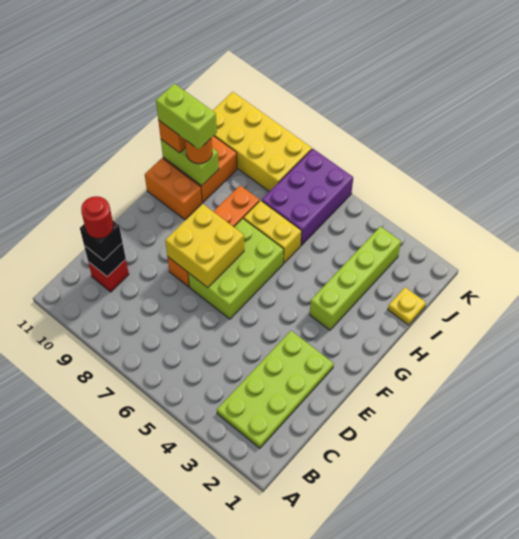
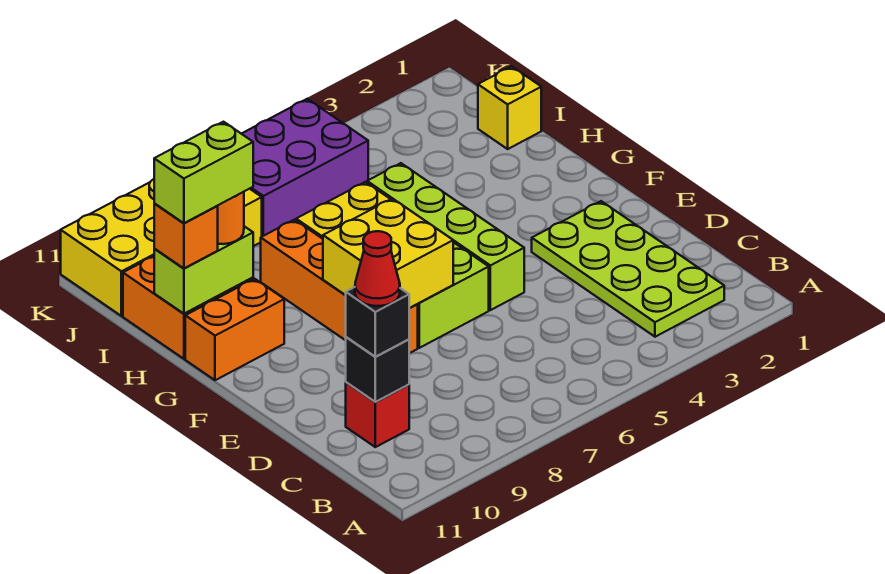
red round brick C10 level 4 -> red cone C10 level 4
lime brick G3:J3 level 1 -> lime brick E5:H5 level 1
yellow plate I1 level 1 -> yellow brick I1 level 1
purple brick I6:K7 level 1 -> purple brick J5:K7 level 1

